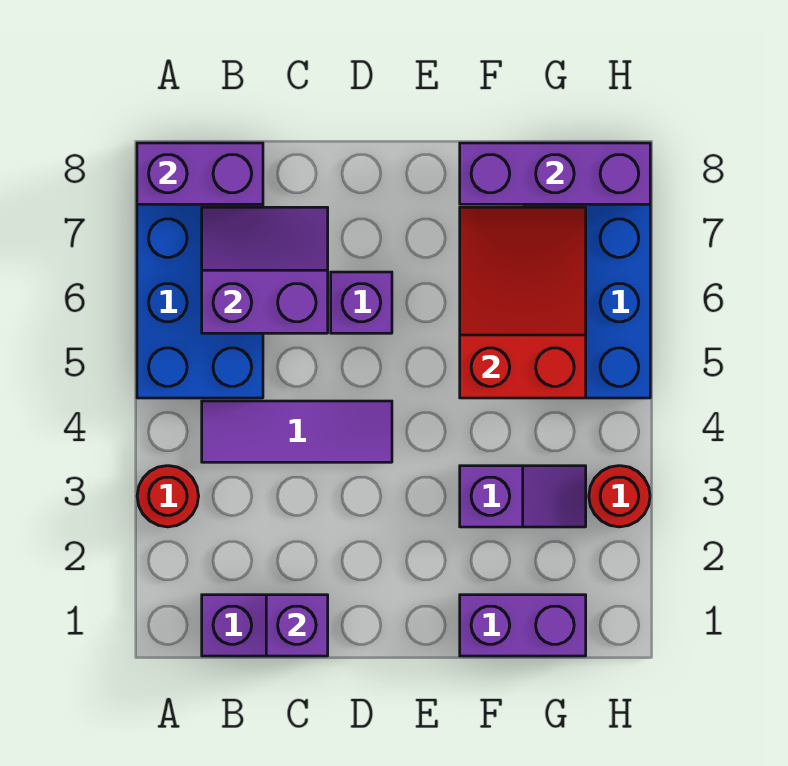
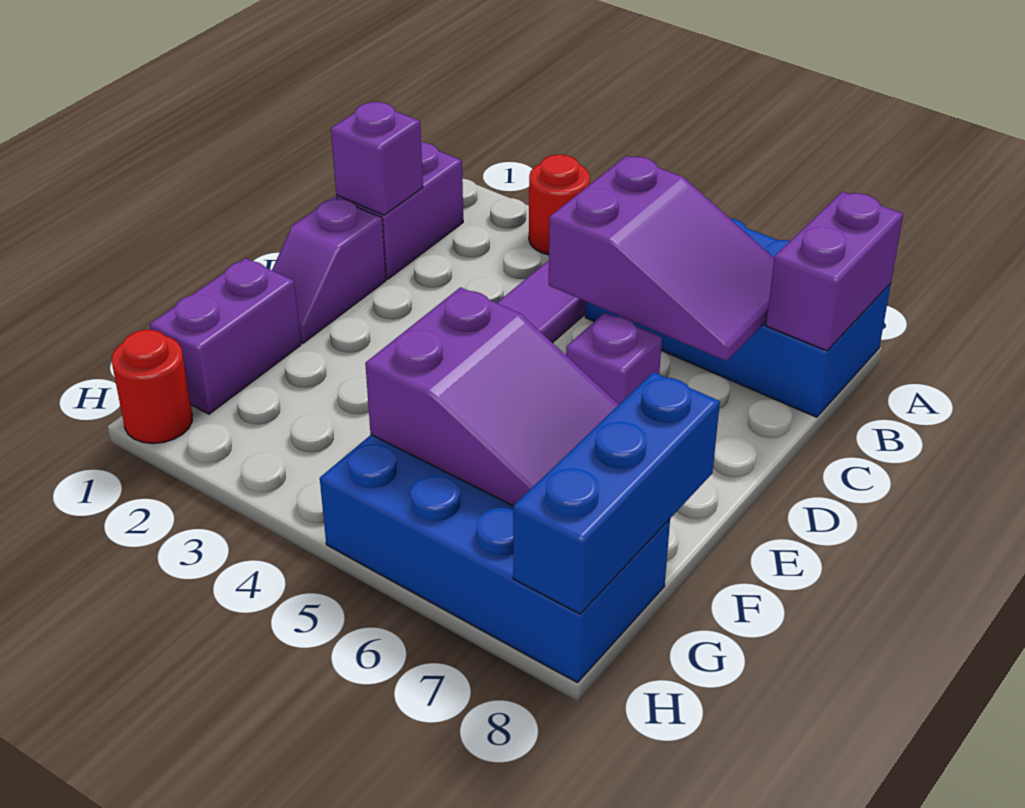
purple slope B6:C7 level 2 top 6 -> purple slope B5:C7 level 2 top 5
purple slope F3:G3 level 1 top F -> purple slope D1:E1 level 1 top D
red slope F5:G7 level 2 top 5 -> purple slope F5:G7 level 2 top 5
purple brick F8:H8 level 2 -> blue brick F8:H8 level 2
red round brick H3 level 1 -> red round brick H1 level 1

